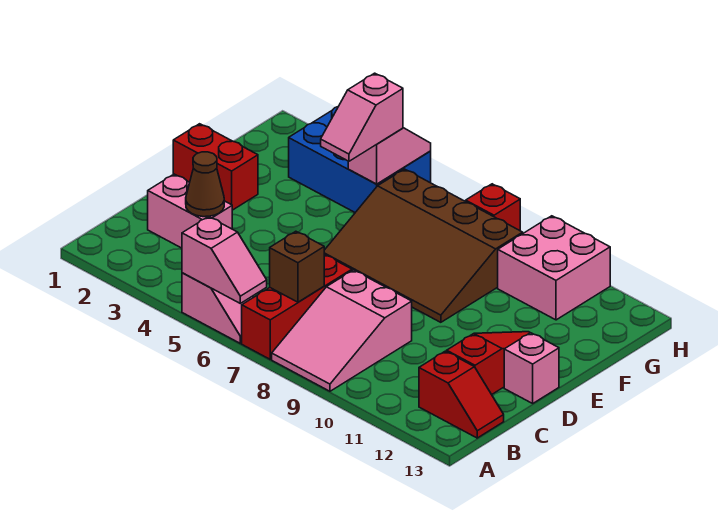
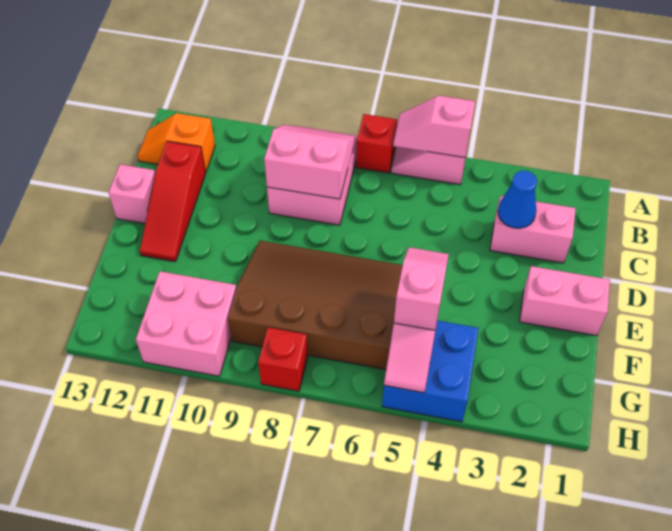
red brick A7:C7 level 1 -> red brick A7 level 1
brown brick B7 level 2 -> none
none -> pink slope B8:C9 level 2 top C
red slope B12:B13 level 1 top 12 -> orange slope B12:B13 level 1 top 12
brown cone C3 level 2 -> blue cone C3 level 2
red brick E1:E2 level 1 -> pink brick E1:E2 level 1
blue brick G3:H5 level 1 -> blue brick G4:H5 level 1

